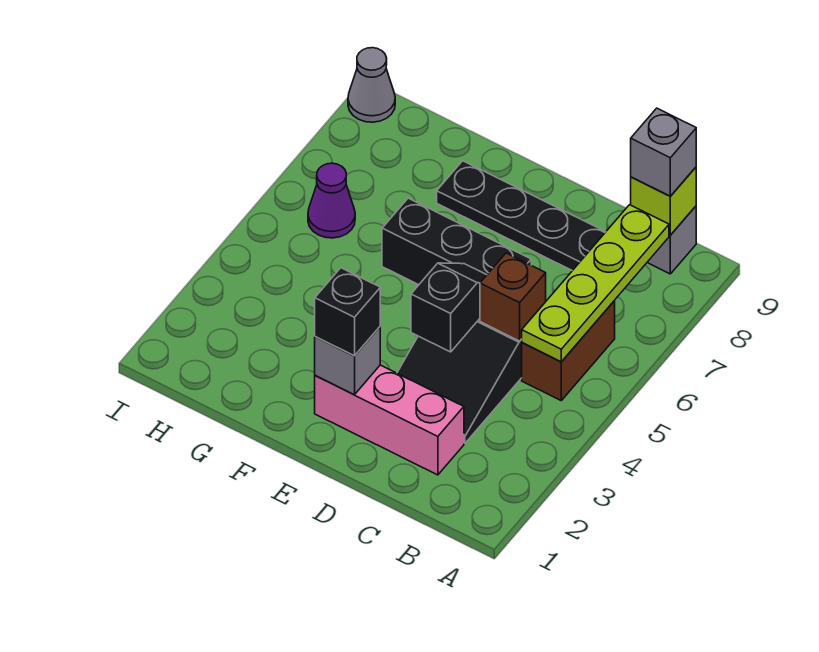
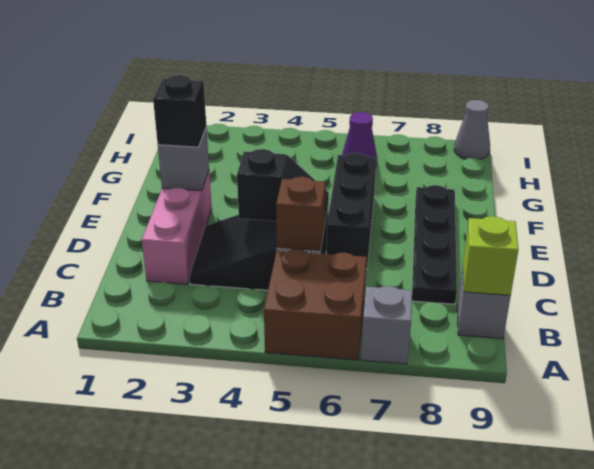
brown brick B5:B6 level 1 -> brown brick A5:B6 level 1
lime plate B5:B8 level 2 -> none
grey brick B9 level 3 -> grey brick A7 level 1

